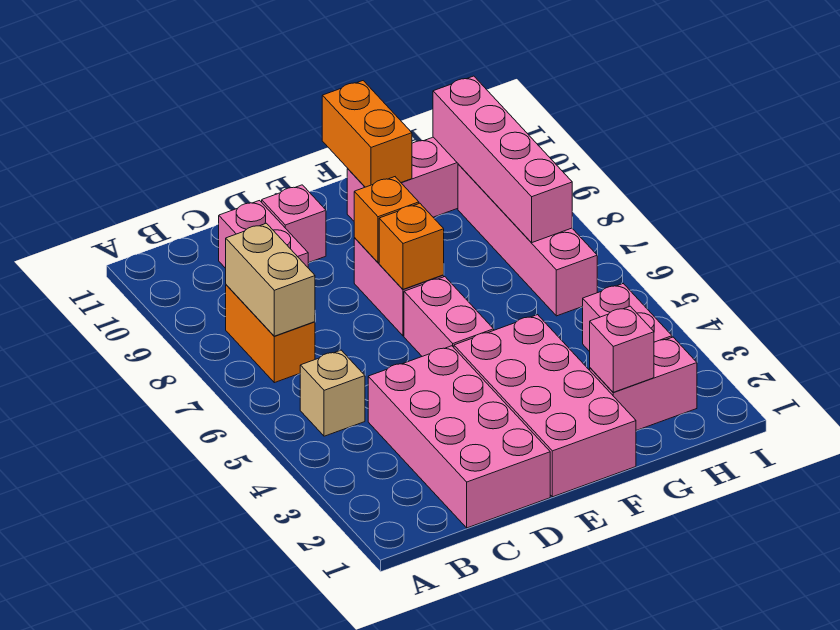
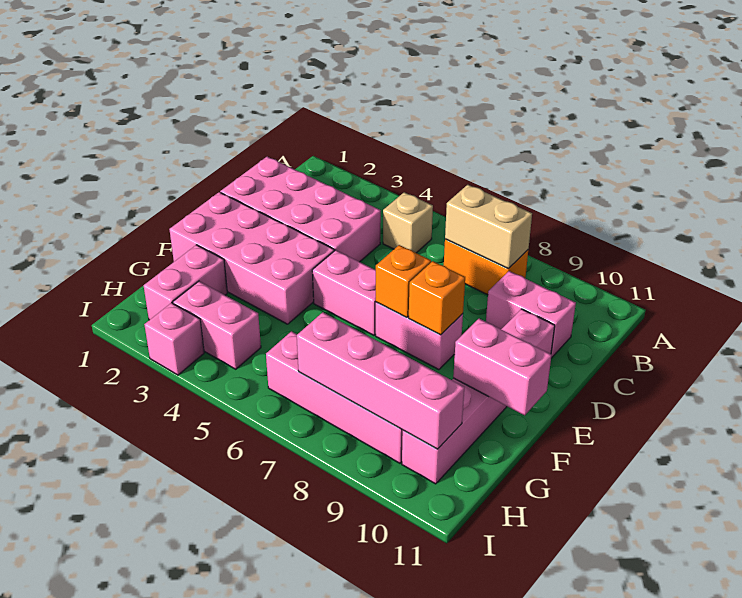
orange brick F10:F11 level 2 -> pink brick F10:F11 level 2
pink brick G2 level 2 -> pink brick I3 level 1

